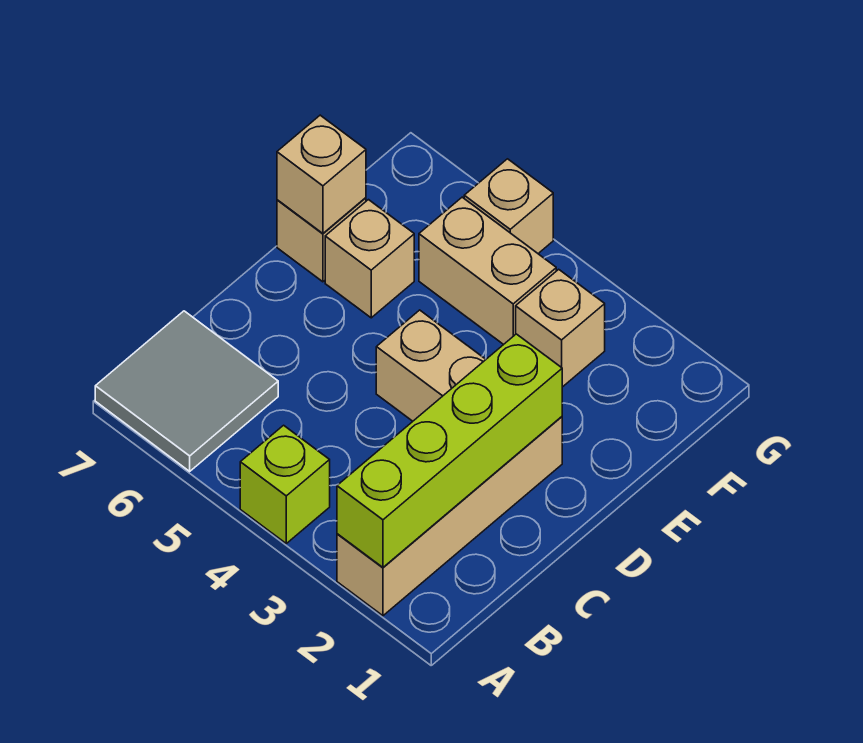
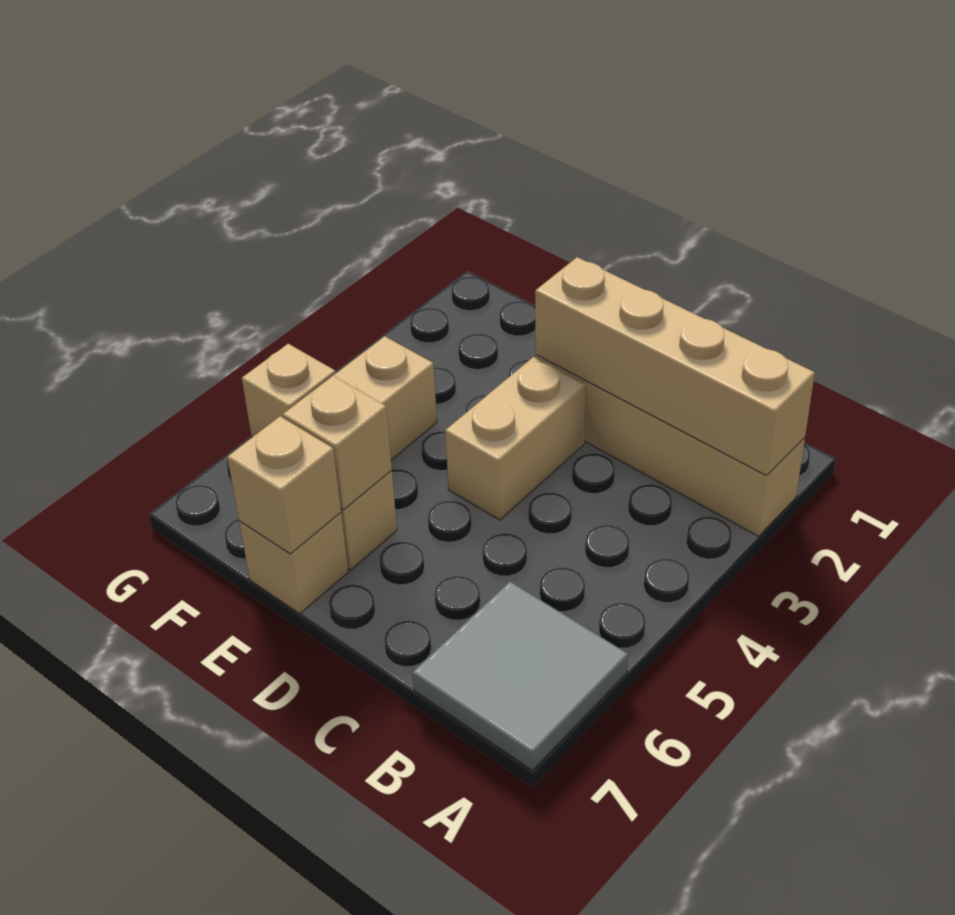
lime brick A2:D2 level 2 -> tan brick A2:D2 level 2
lime brick A4 level 1 -> none
tan brick F3 level 1 -> tan brick E6 level 2

